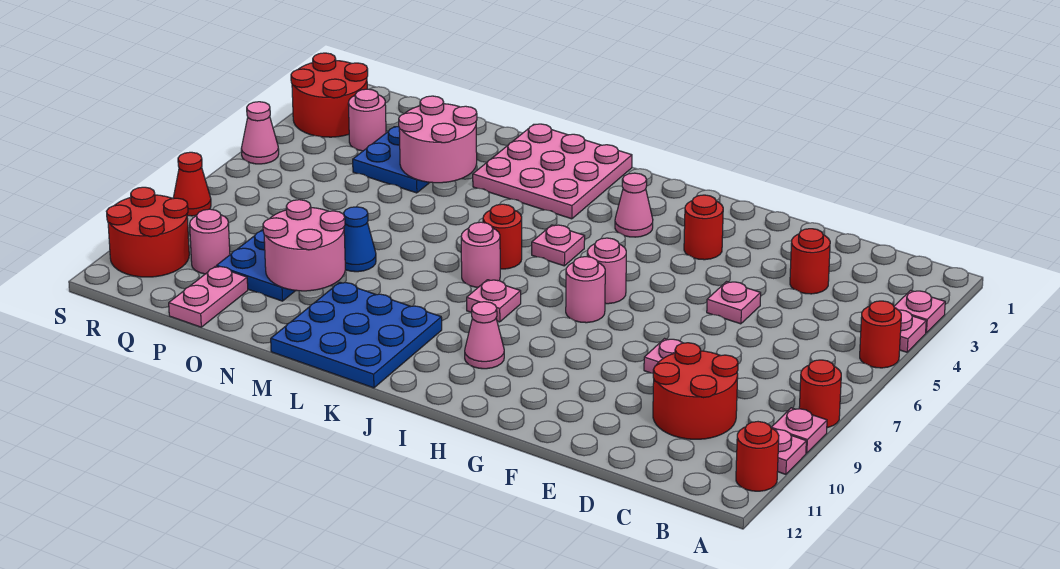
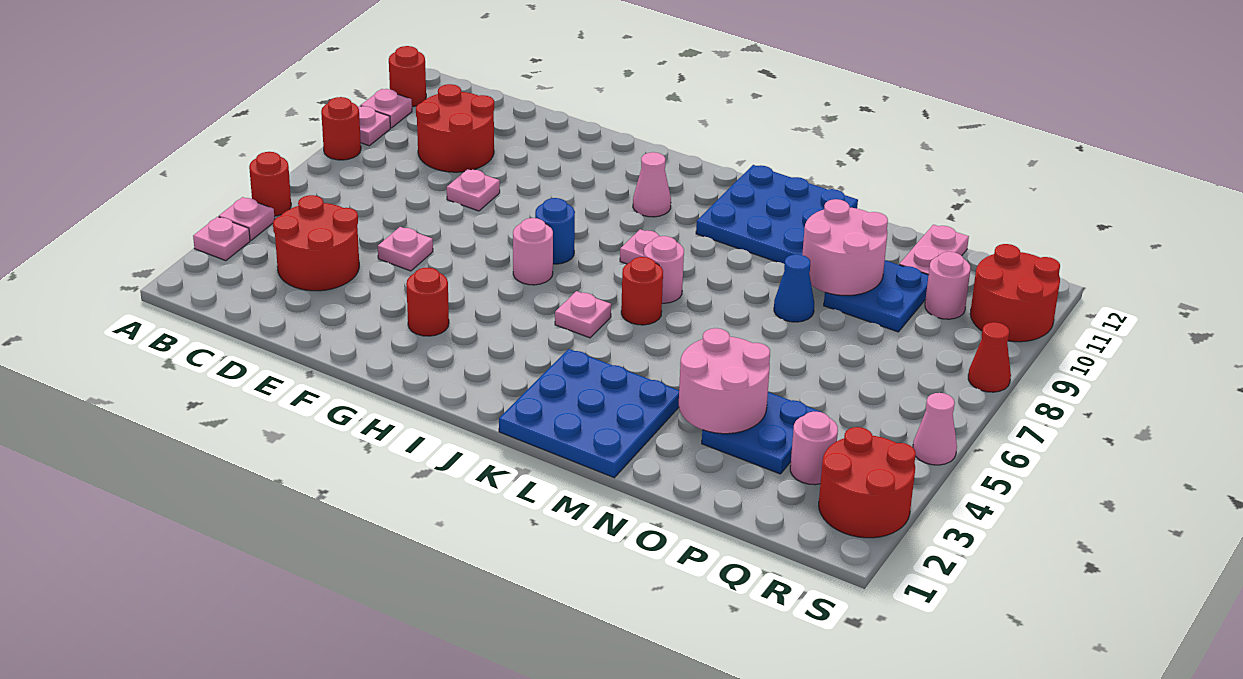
red round brick D3 level 1 -> red round brick C3:D4 level 1
pink round brick H7 level 1 -> blue round brick H7 level 1
pink cone I3 level 1 -> none
pink plate K1:M3 level 1 -> blue plate K1:M3 level 1

